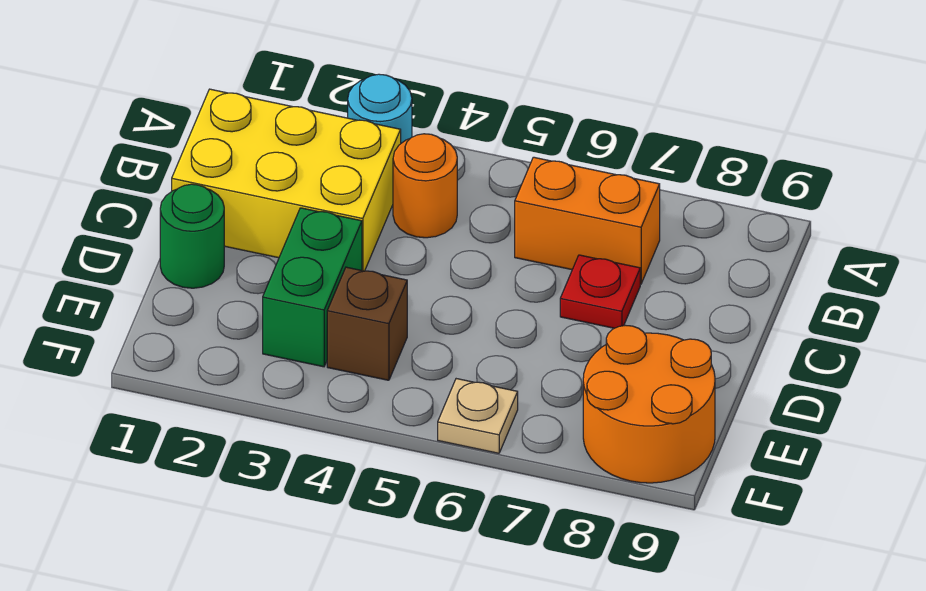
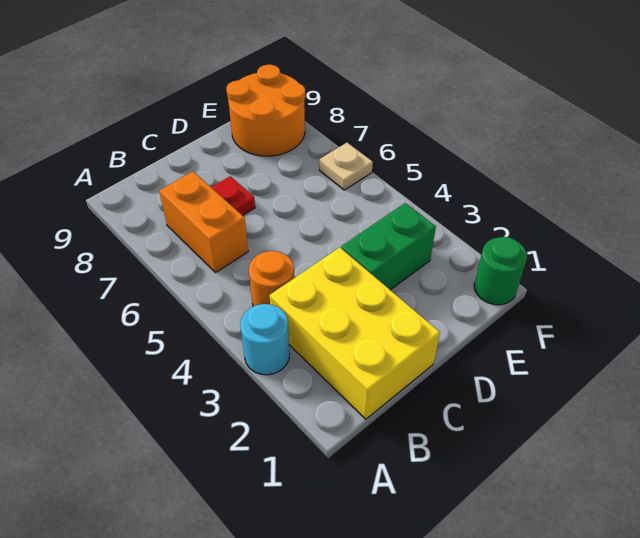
green round brick D1 level 1 -> green round brick F1 level 1
brown brick E4 level 1 -> none

